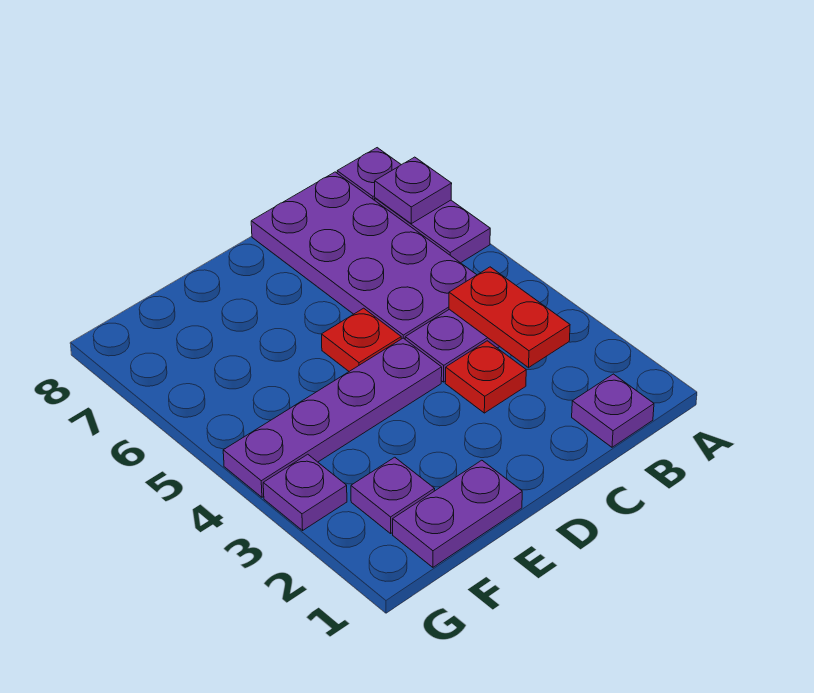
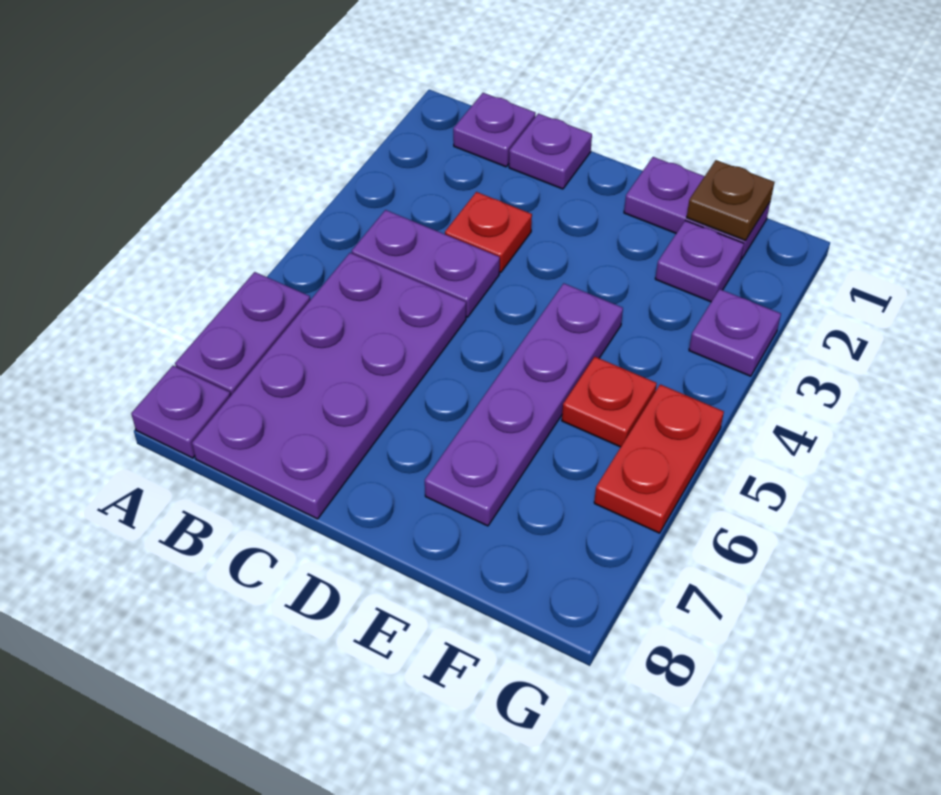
purple plate A7 level 2 -> purple plate C1 level 1
red plate B3:B4 level 2 -> red plate G5:G6 level 1
purple plate D4:G4 level 1 -> purple plate E4:E7 level 1
red plate D5 level 1 -> red plate F5 level 1
none -> brown plate F1 level 2

